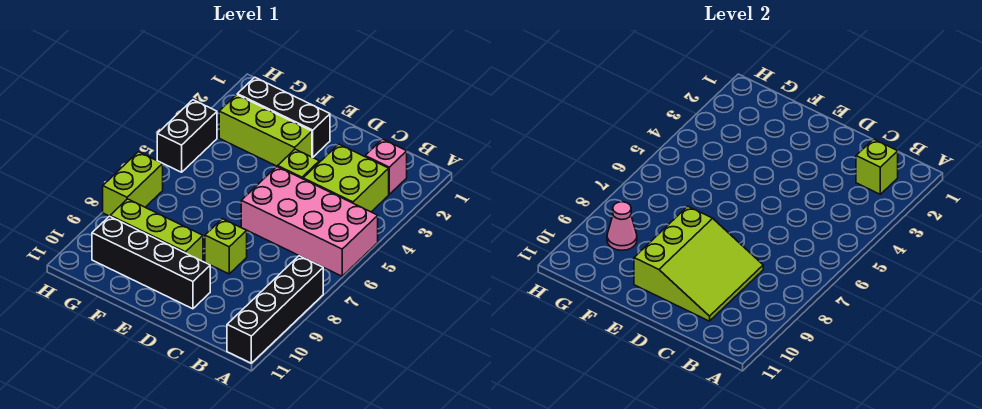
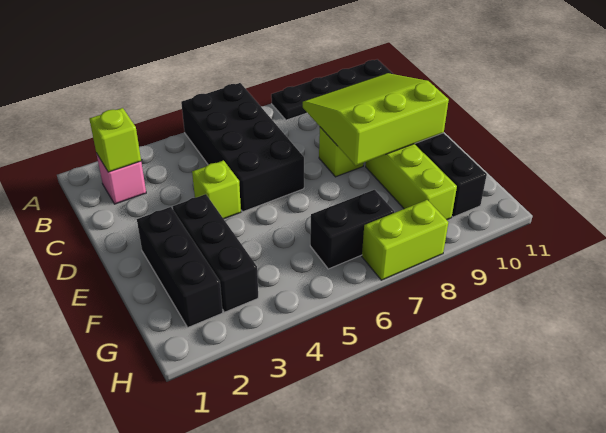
pink brick A5:D6 level 1 -> black brick A5:D6 level 1
black brick A8:A11 level 1 -> black plate A8:A11 level 1
lime brick B3:C4 level 1 -> none
lime brick E3:G3 level 1 -> black brick E3:G3 level 1
pink cone G9 level 2 -> none
black brick H4:H5 level 1 -> black brick G6:G7 level 1

